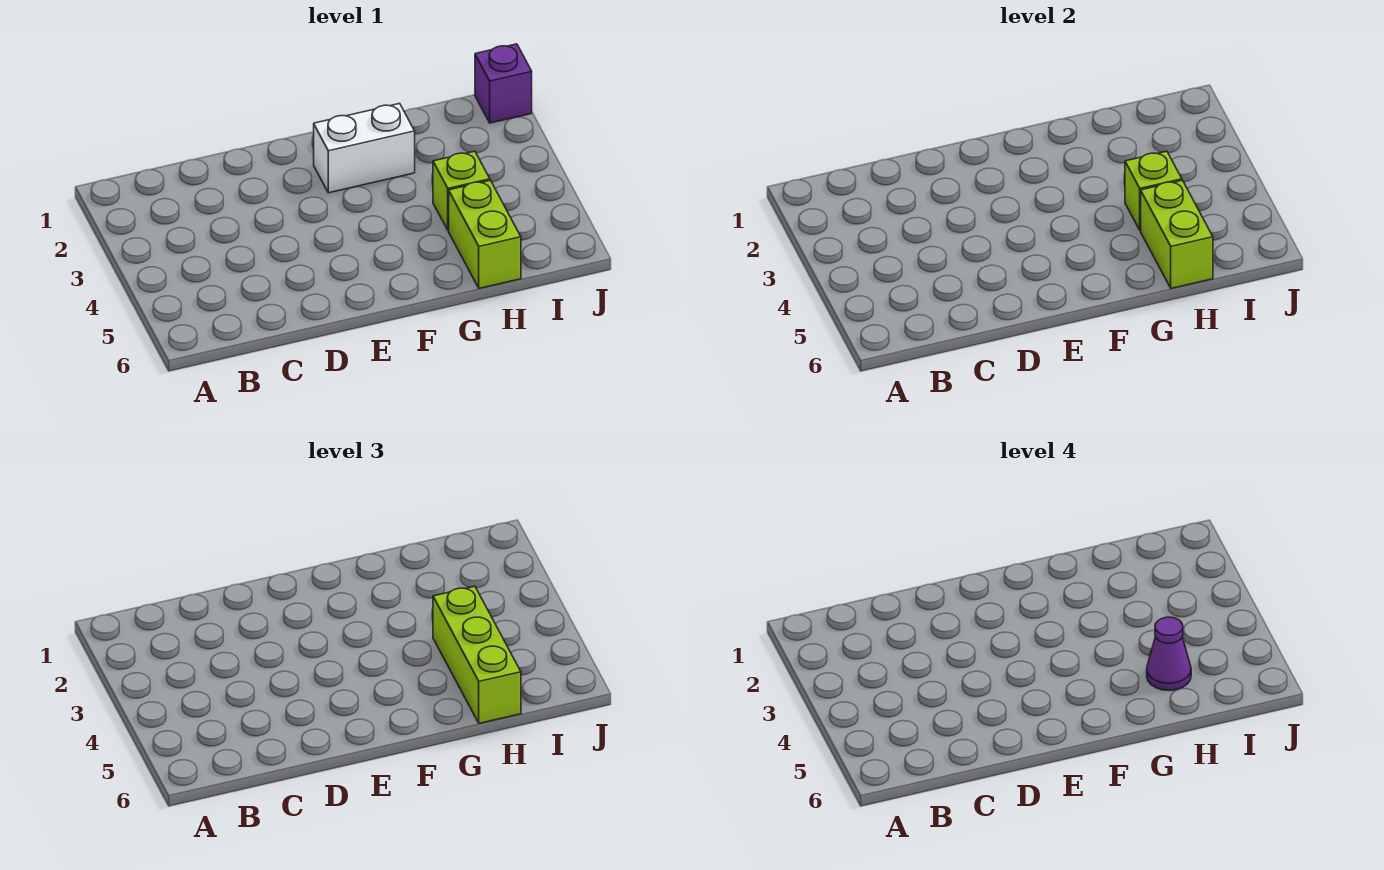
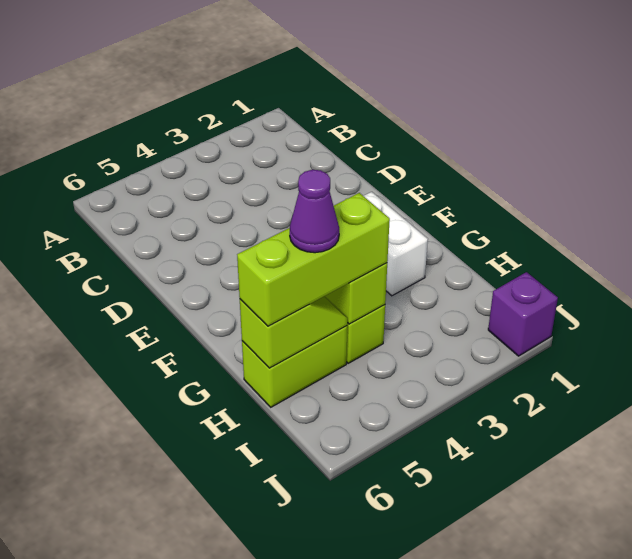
lime brick H5:H6 level 2 -> lime slope H5:H6 level 2 top 6

